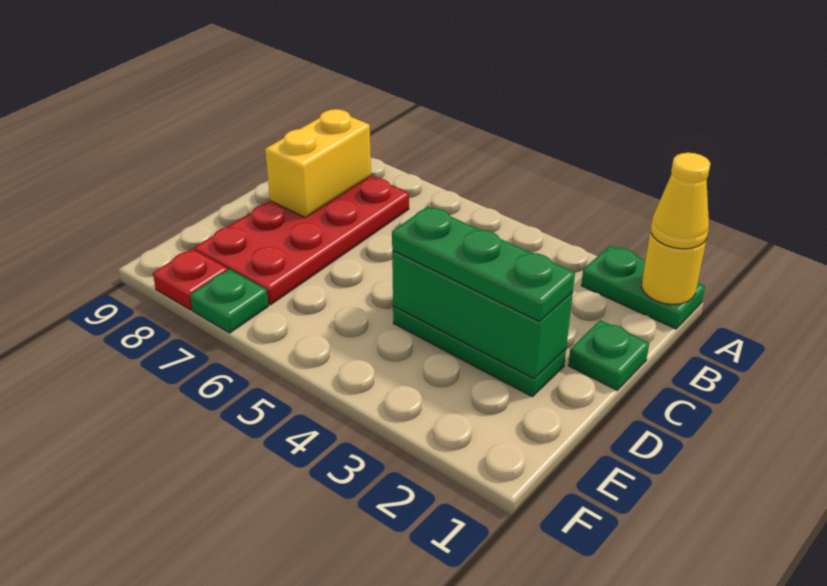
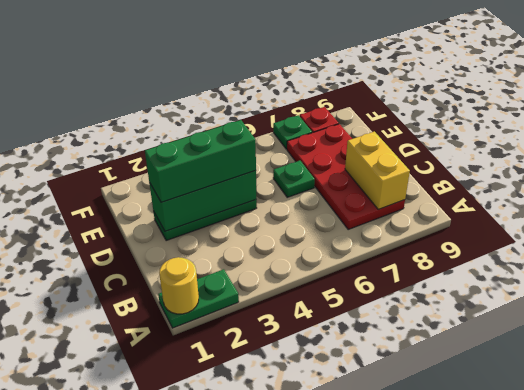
yellow cone A1 level 3 -> none
green plate C1 level 1 -> green plate D6 level 1
green plate D2:D4 level 3 -> green brick D2:D4 level 3

